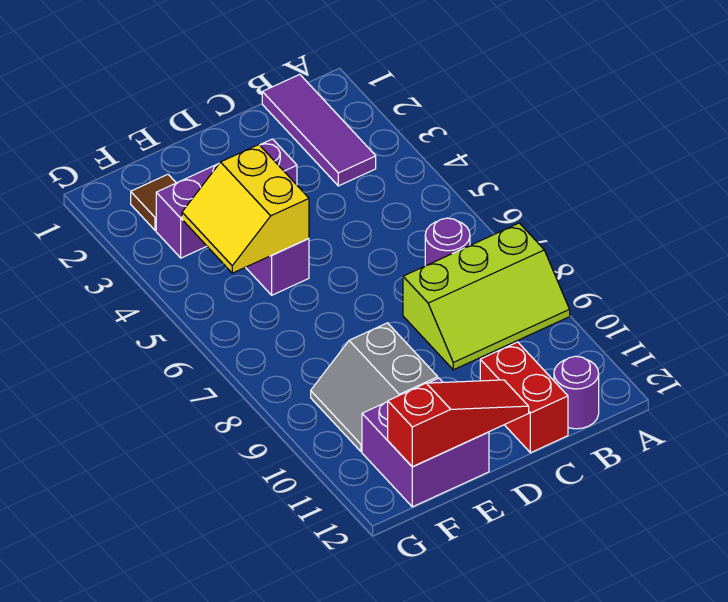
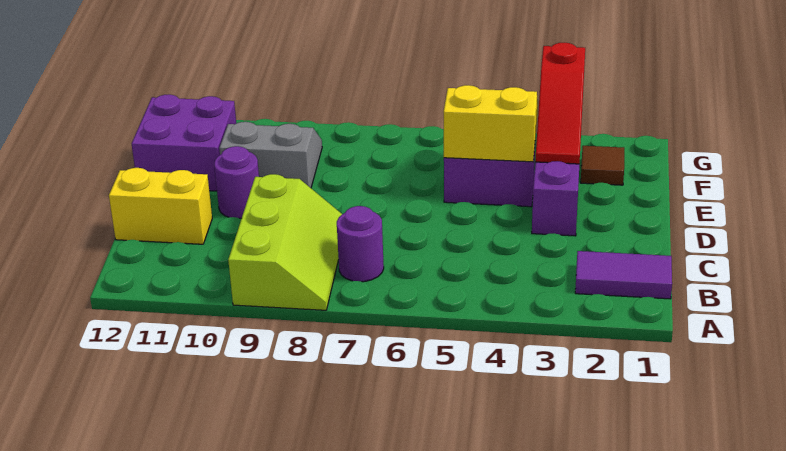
lime slope A8:C9 level 1 top 8 -> lime slope A8:C9 level 1 top 9
purple tile B1:B3 level 1 -> purple tile B1:B2 level 1
purple round brick B12 level 1 -> purple round brick D10 level 1
red brick C11:C12 level 1 -> yellow brick C11:C12 level 1
red slope D12:F12 level 2 top F -> red slope E3:G3 level 2 top G

